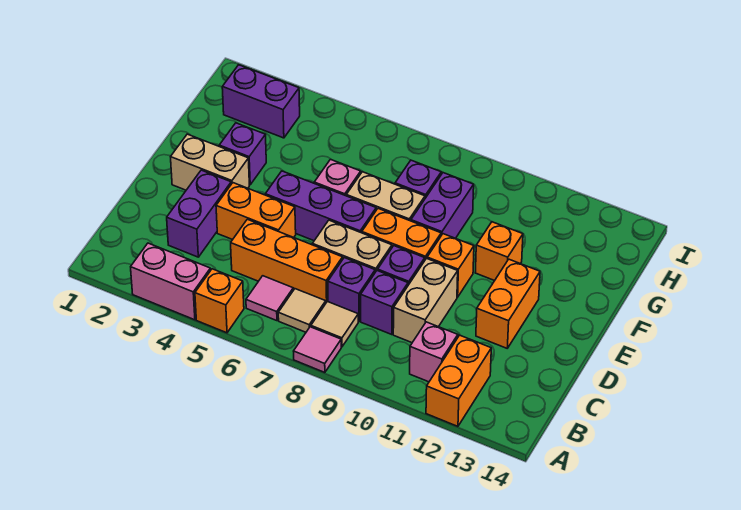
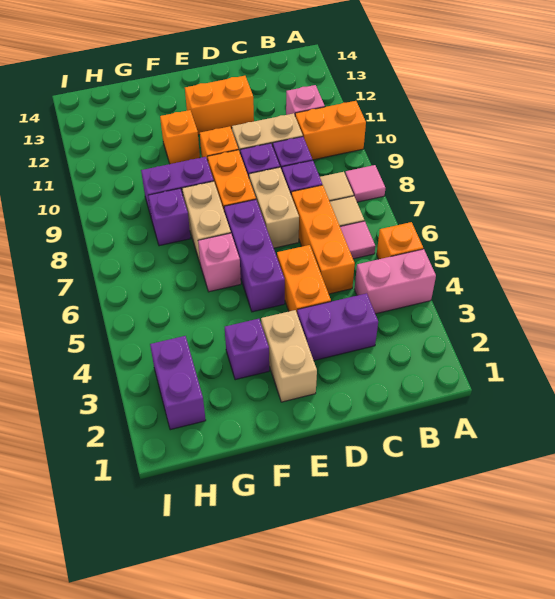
pink brick A3:A4 level 1 -> pink brick A4:B4 level 1
orange brick A12:B12 level 1 -> orange brick A10:B10 level 1

